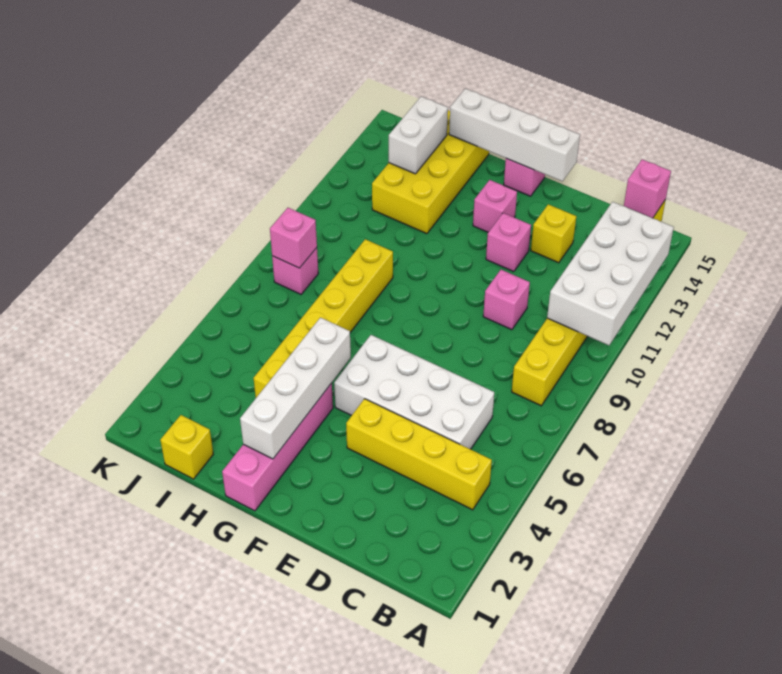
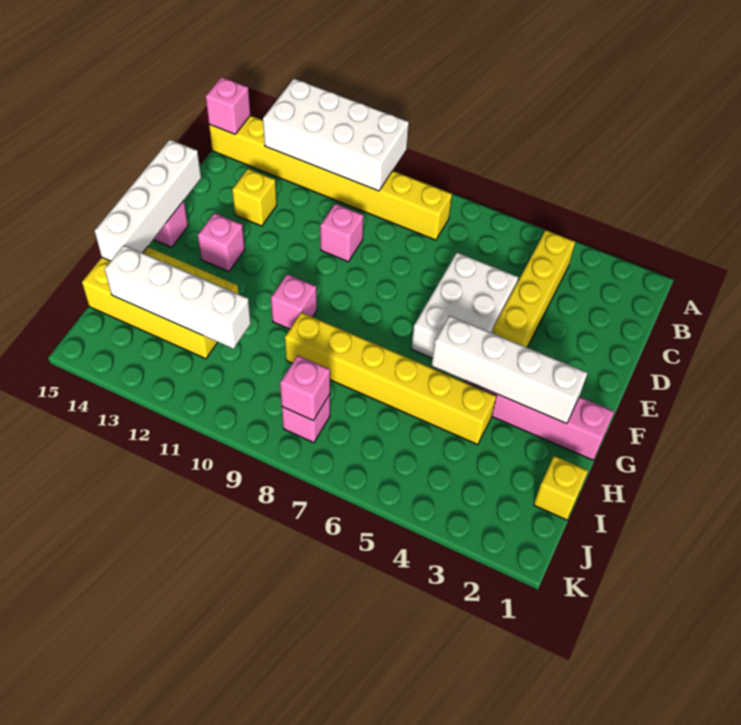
white brick C5:F6 level 1 -> white brick D5:F6 level 1
pink brick E12 level 1 -> pink brick G10 level 1
white brick I13:I14 level 2 -> white brick I11:I14 level 2

